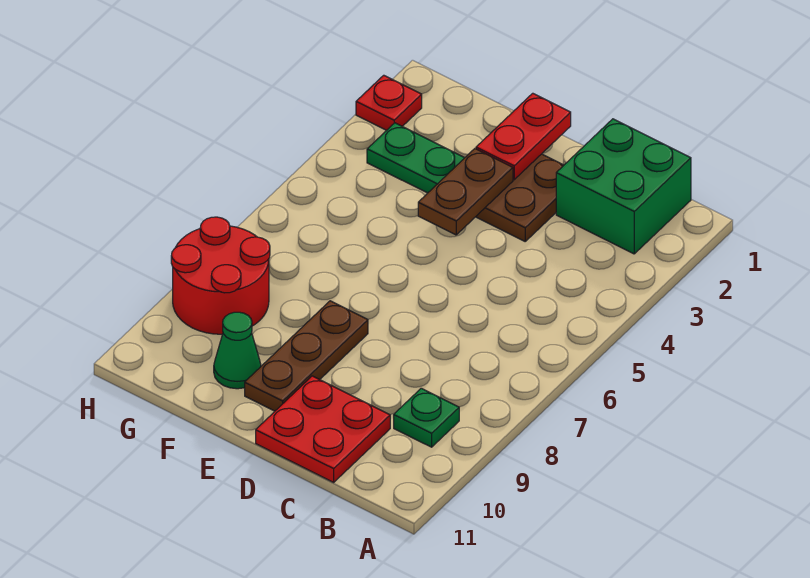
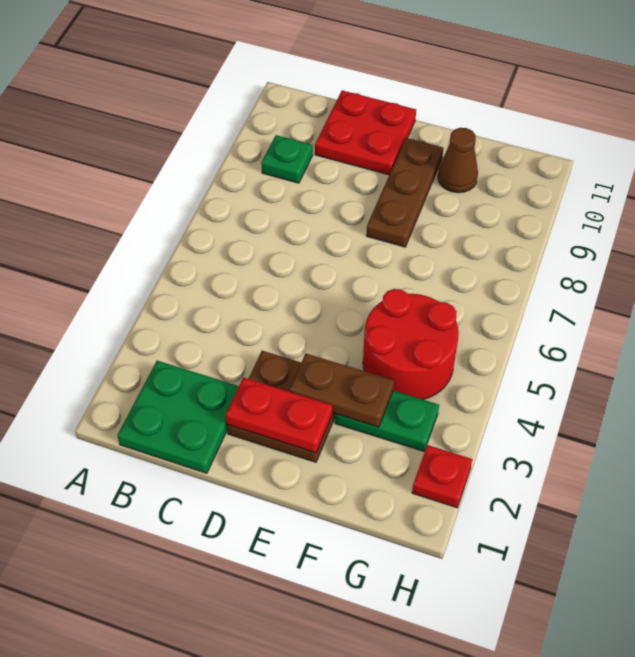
green brick B1:C2 level 1 -> green plate B1:C2 level 1
red plate E1:E2 level 2 -> red plate D2:E2 level 2
brown plate E3:E4 level 2 -> brown plate E3:F3 level 2
green cone F10 level 1 -> brown cone F10 level 1
red round brick G8:H9 level 1 -> red round brick F4:G5 level 1

